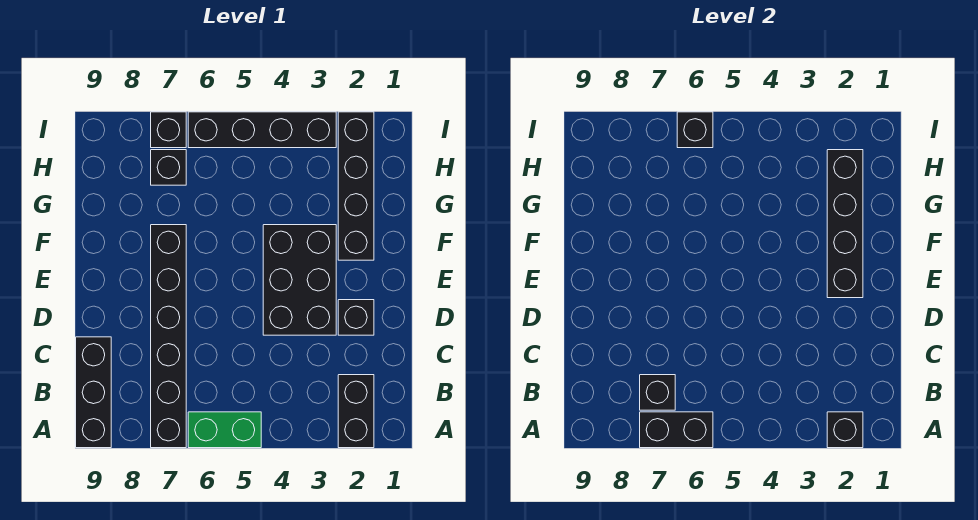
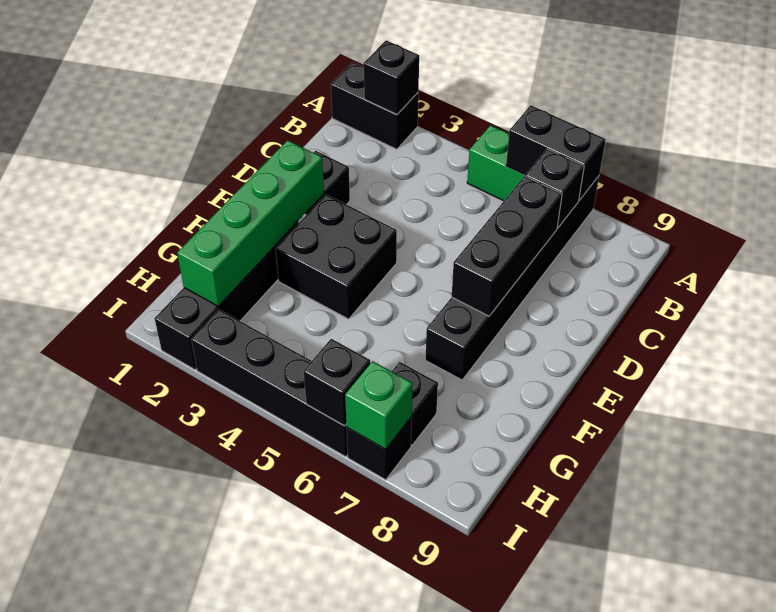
black brick A2:B2 level 1 -> black brick A1:A2 level 1
black brick A9:C9 level 1 -> black brick C7:E7 level 2
black brick D3:F4 level 1 -> black brick E3:F4 level 1
black brick E2:H2 level 2 -> green brick E2:H2 level 2
none -> green brick I7 level 2

